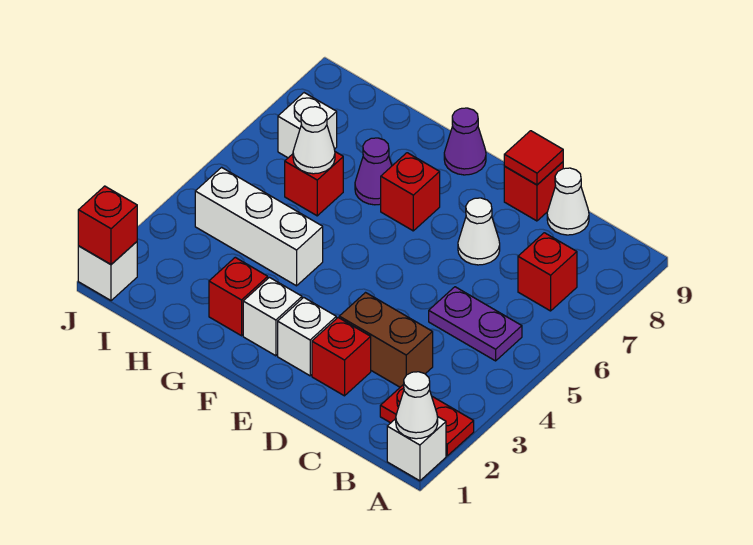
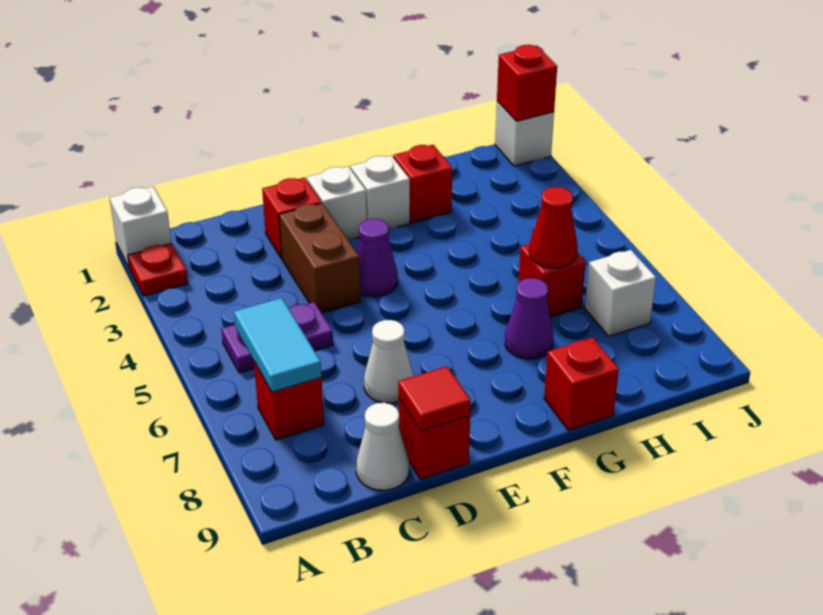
white cone A1 level 2 -> none
red plate A2:B2 level 1 -> red plate A2 level 1
none -> cyan tile B6:B7 level 2
brown brick C3:D3 level 1 -> brown brick D3:D4 level 1
red brick F7 level 1 -> red brick G9 level 1
purple cone F9 level 1 -> purple cone E4 level 1
white brick G4:I4 level 1 -> none
white cone H6 level 2 -> red cone H6 level 2

